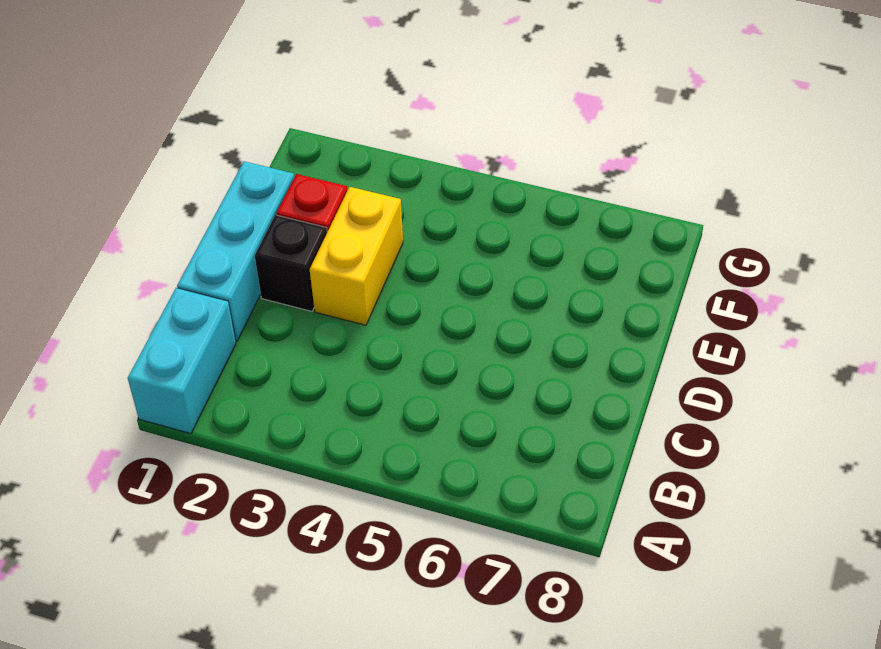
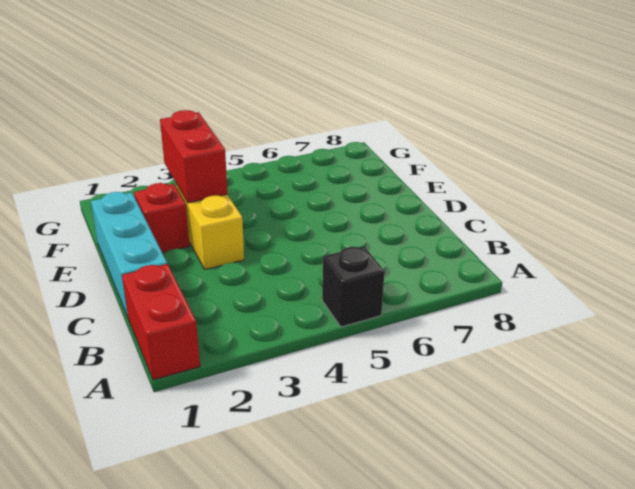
cyan brick A1:B1 level 1 -> red brick A1:B1 level 1
black brick D2 level 1 -> black brick A5 level 1
none -> red brick E3:F3 level 2

